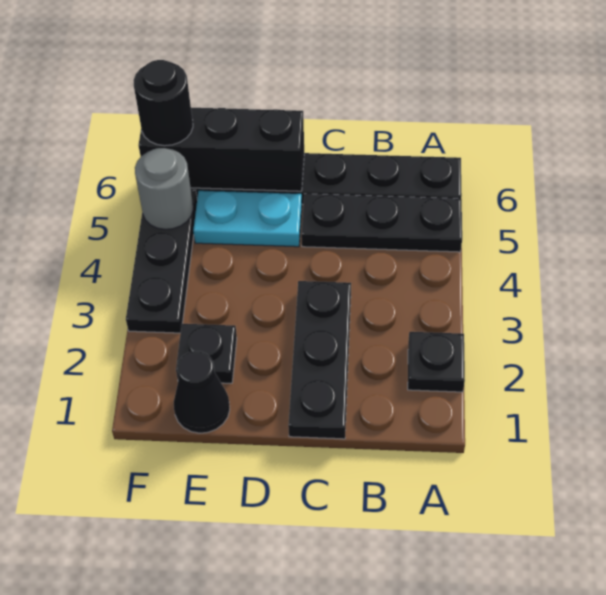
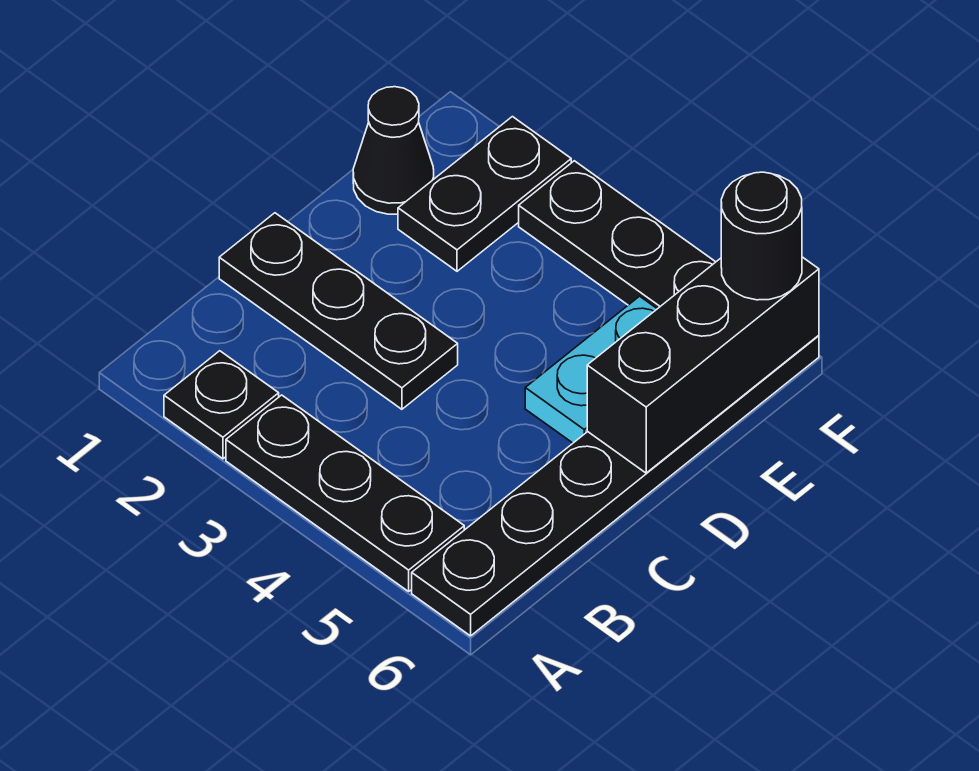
black plate A5:C5 level 1 -> black plate A3:A5 level 1
black plate E2 level 1 -> black plate E2:F2 level 1
grey round brick F5 level 2 -> none

